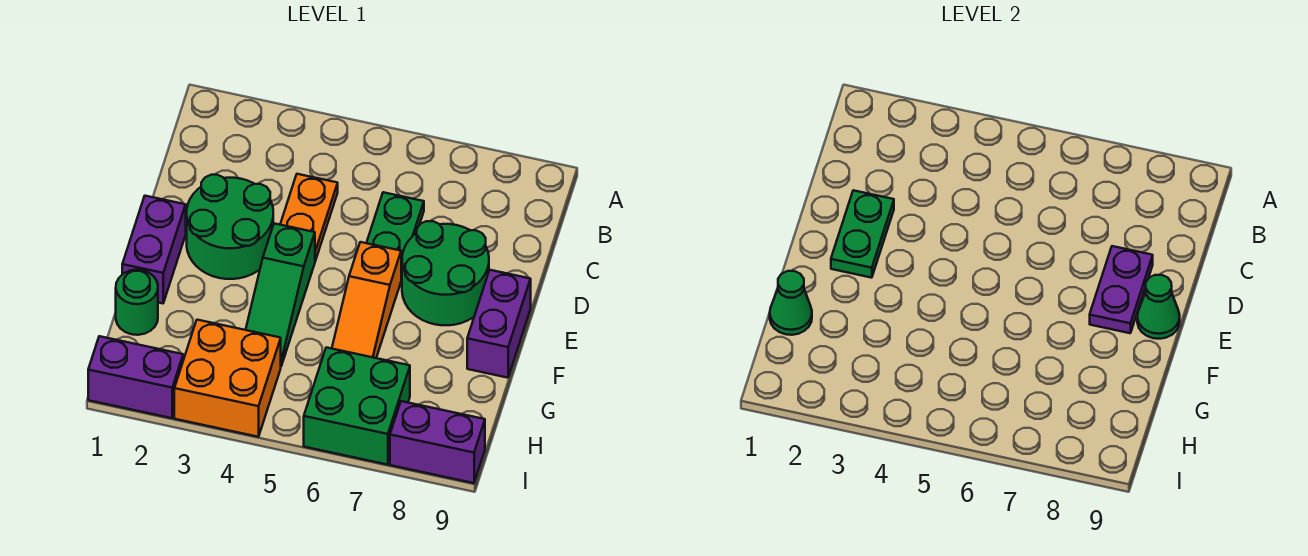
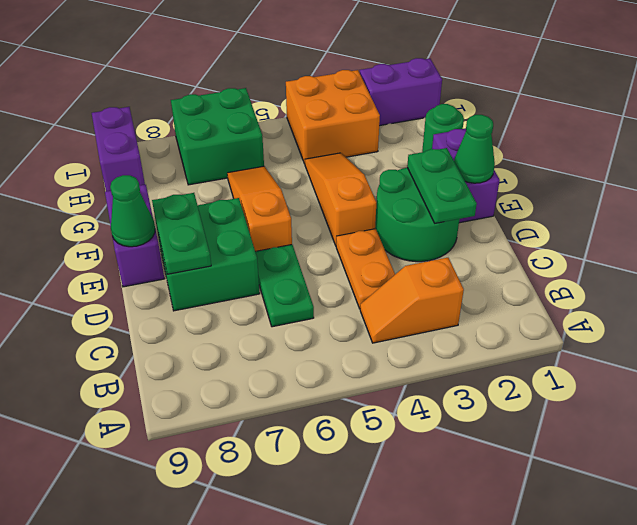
none -> orange slope B3:B4 level 1 top 3
green round brick D7:E8 level 1 -> green brick D7:E8 level 1
purple plate D8:E8 level 2 -> green plate D8:E8 level 2
green slope E4:G4 level 1 top E -> orange slope E4:G4 level 1 top E
green cone G1 level 2 -> green cone E1 level 2
purple brick I8:I9 level 1 -> purple brick H9:I9 level 1

